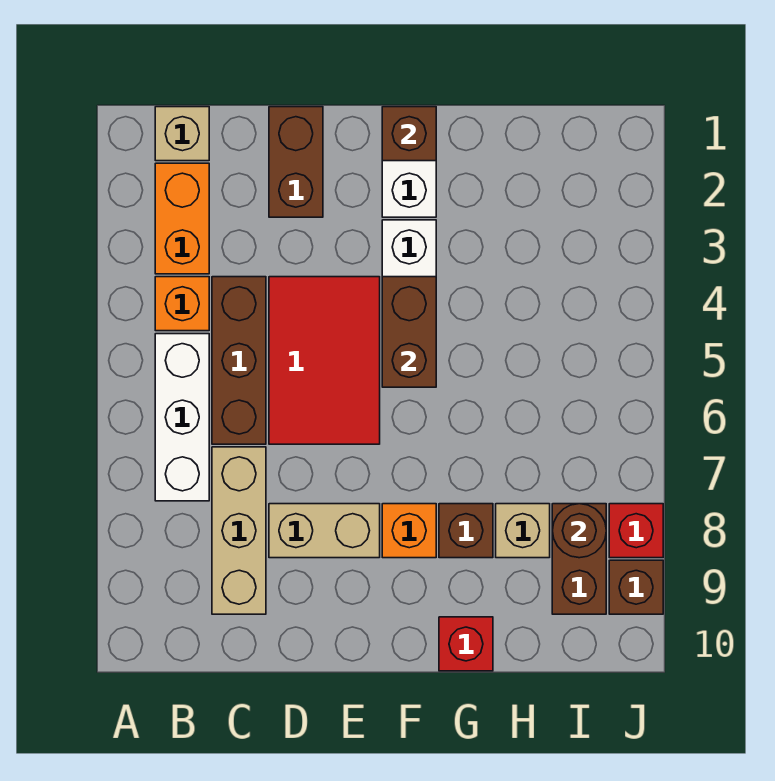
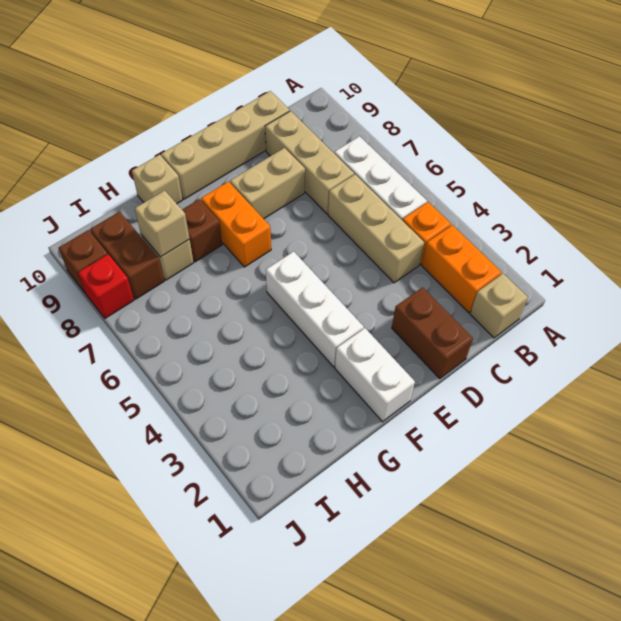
brown brick C4:C6 level 1 -> tan brick C4:C6 level 1
none -> tan brick C10:F10 level 1
red tile D4:E6 level 1 -> none
brown brick F1 level 2 -> none
brown brick F4:F5 level 2 -> none
orange brick F8 level 1 -> orange brick F7:F8 level 1
red brick G10 level 1 -> tan brick G10 level 1
none -> tan brick H8 level 2
brown round brick I8 level 2 -> none

